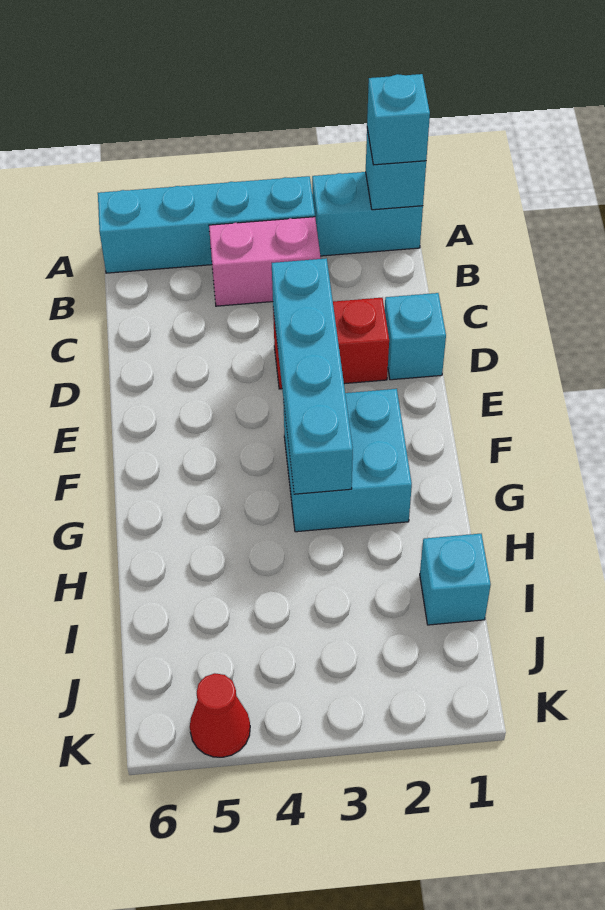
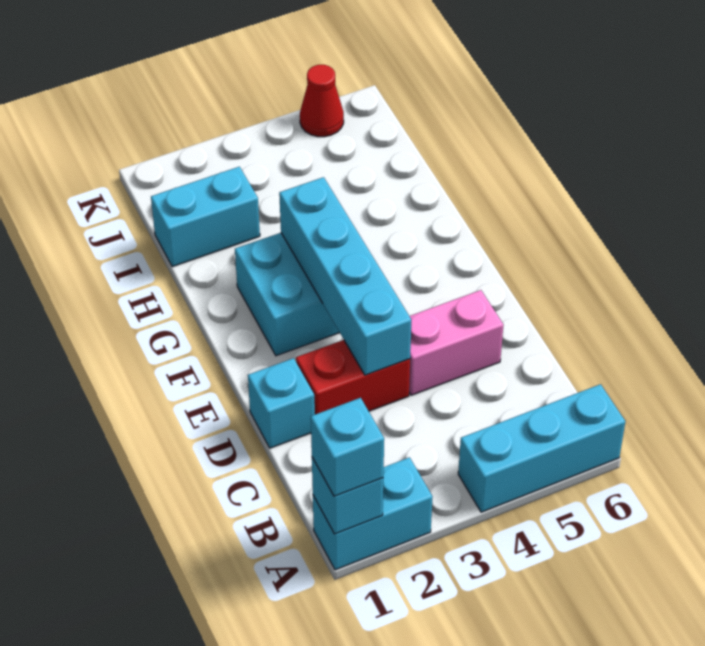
cyan brick A3:A6 level 1 -> cyan brick A4:A6 level 1
pink brick B3:B4 level 1 -> pink brick D4:D5 level 1
cyan brick I1 level 1 -> cyan brick I1:I2 level 1

